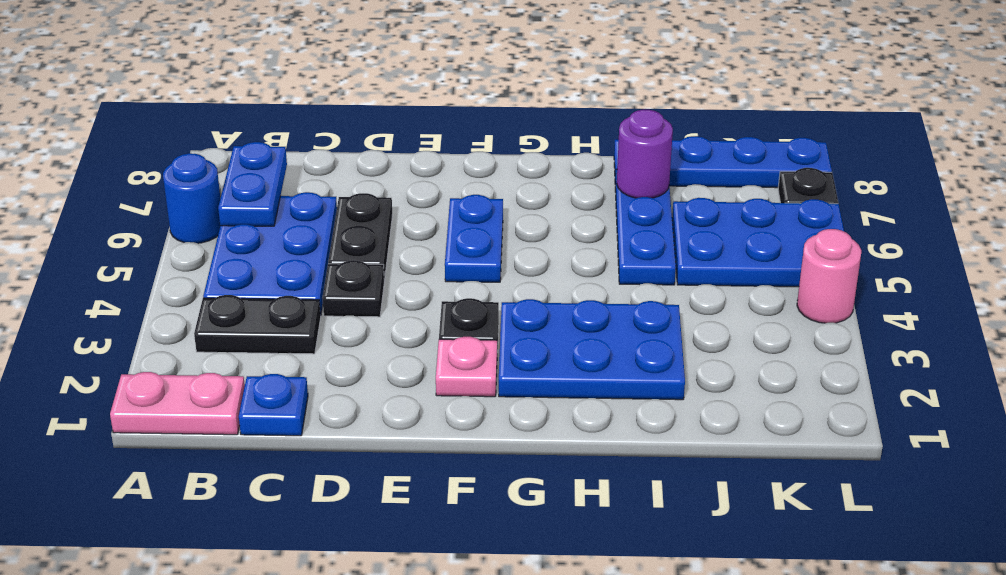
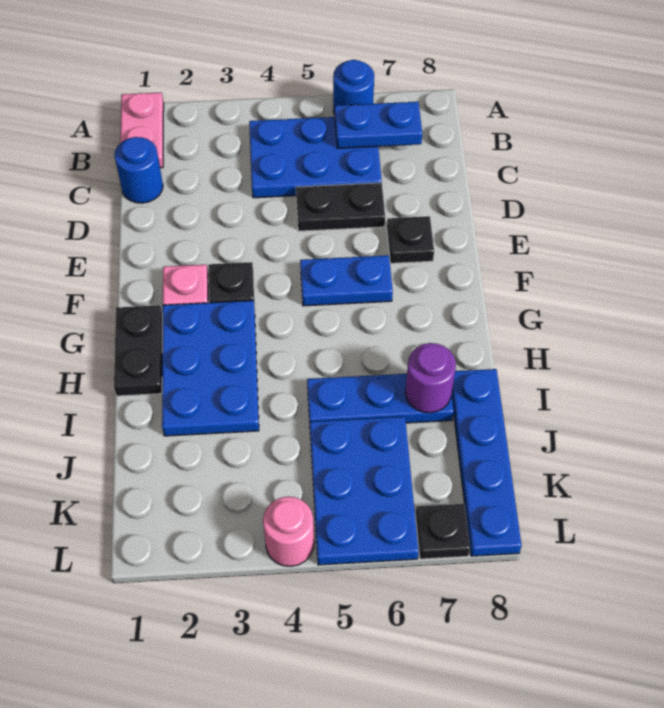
black plate B3:C3 level 1 -> black plate G1:H1 level 1
blue plate C1 level 1 -> blue round brick C1 level 1
black plate D4 level 1 -> black plate E7 level 1

